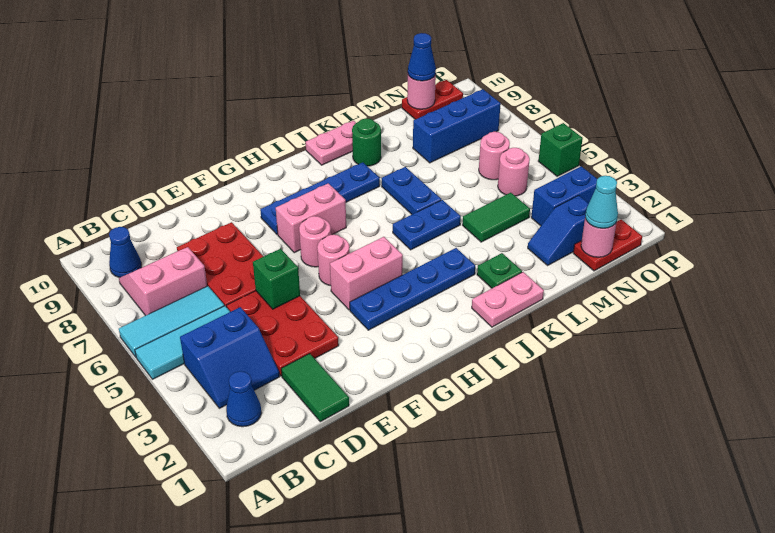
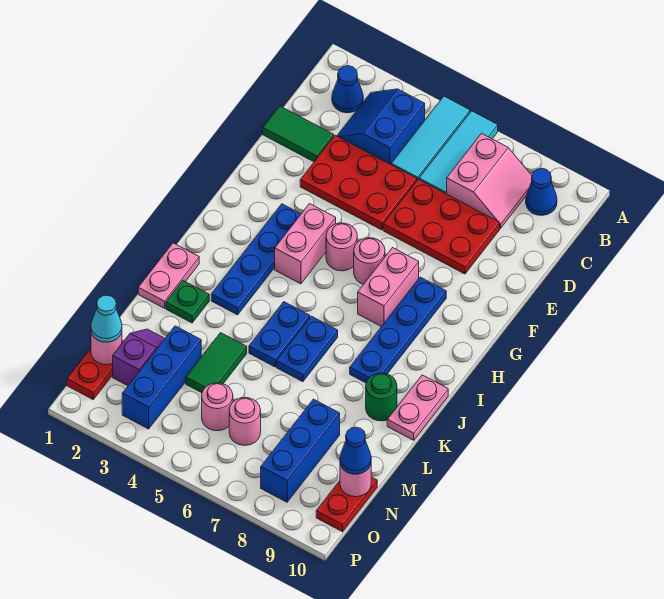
green brick E5 level 2 -> none
blue plate K6:K7 level 1 -> blue plate J6:K6 level 1
blue slope M2:N2 level 1 top N -> purple slope M2:N2 level 1 top N
blue brick N3:O3 level 1 -> blue brick M3:O3 level 1
green brick P5 level 1 -> none

